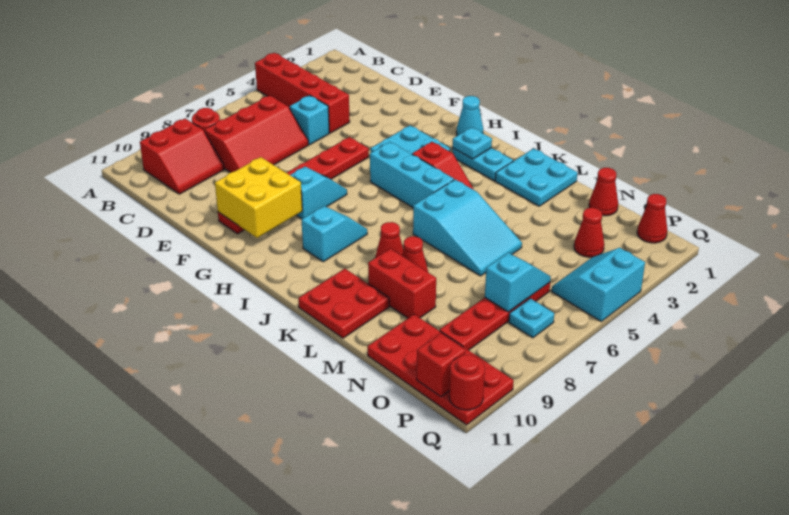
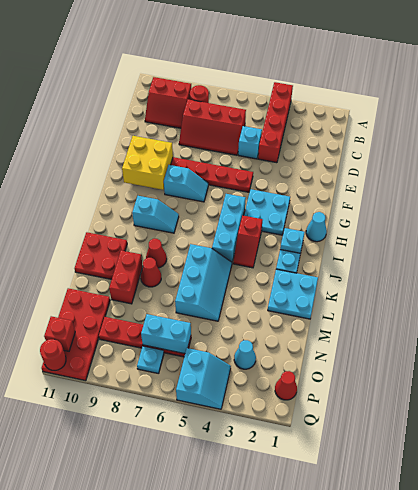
cyan slope K5:M6 level 1 top K -> cyan slope K5:M6 level 1 top 6
red cone N1 level 1 -> none
red cone O3 level 1 -> cyan cone O3 level 1
cyan slope O6:O7 level 2 top 7 -> cyan brick O6:O7 level 2
cyan slope P4:Q5 level 1 top Q -> cyan slope P4:Q5 level 1 top 5

